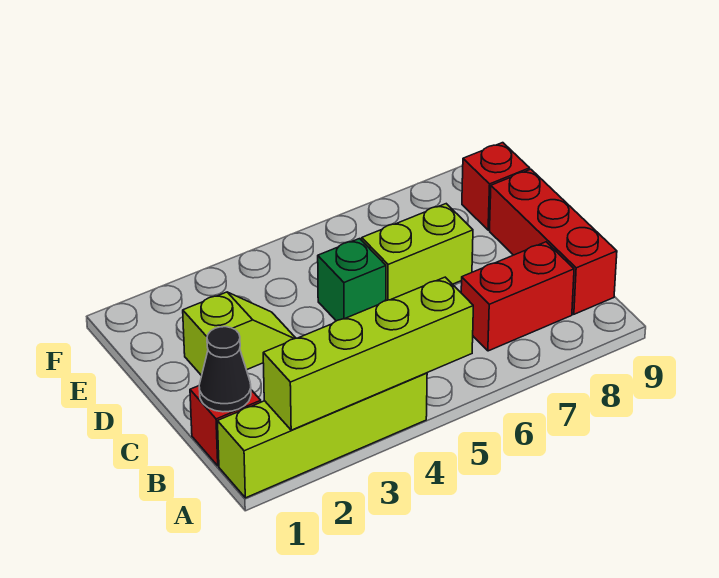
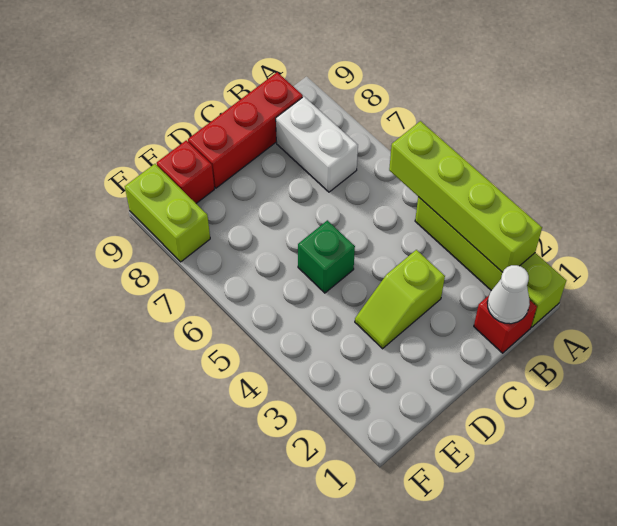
black cone B1 level 2 -> white cone B1 level 2
red brick B7:B8 level 1 -> white brick B7:B8 level 1
lime slope D2:D3 level 1 top 2 -> lime slope C3:D3 level 1 top C
lime brick D6:D7 level 1 -> lime brick F8:F9 level 1

